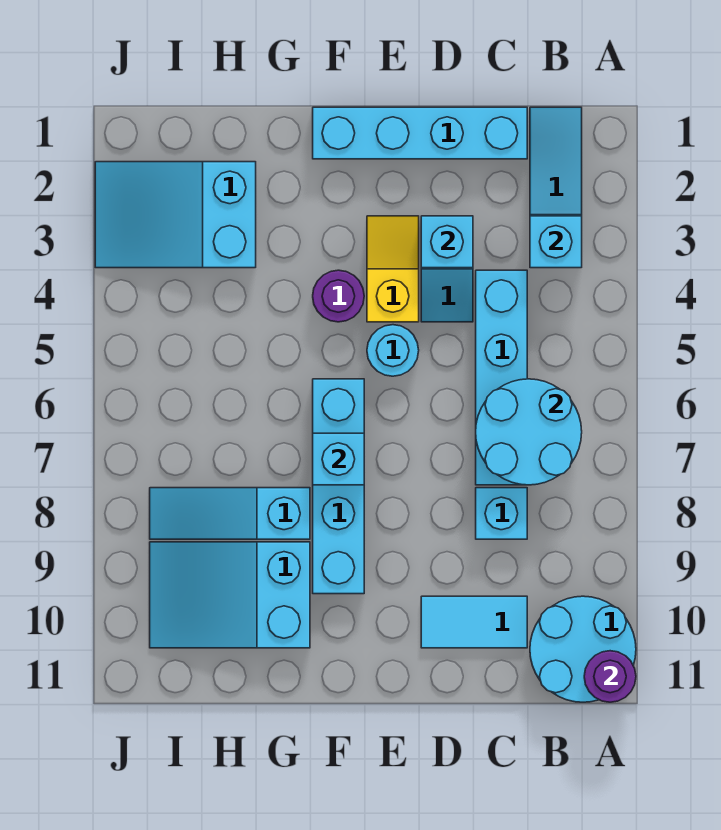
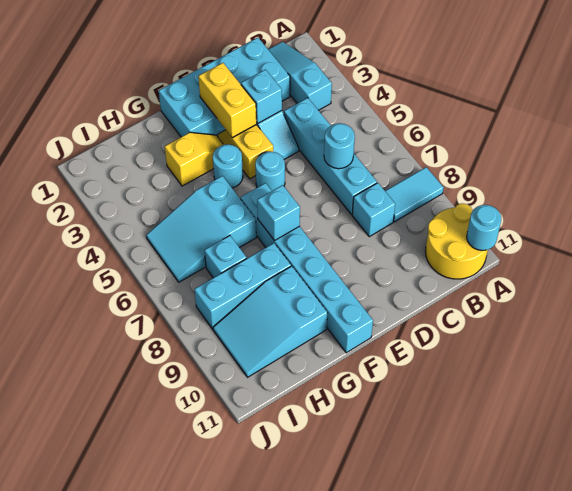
cyan round brick A10:B11 level 1 -> yellow round brick A10:B11 level 1
purple round brick A11 level 2 -> cyan round brick A11 level 2
cyan brick B3 level 2 -> cyan brick H7 level 1
cyan round brick B6:C7 level 2 -> cyan round brick C6 level 2
cyan brick C1:F1 level 1 -> cyan brick C1:F2 level 1
cyan tile C10:D10 level 1 -> cyan tile A8:B8 level 1
none -> yellow brick E2:E3 level 2
none -> yellow slope F3:G3 level 1 top G
purple round brick F4 level 1 -> cyan round brick F4 level 1
cyan brick F6:F9 level 1 -> cyan brick F6:F11 level 1
cyan slope G8:I8 level 1 top G -> cyan brick G8:I8 level 1
cyan slope H2:J3 level 1 top H -> cyan slope G5:I6 level 1 top G

